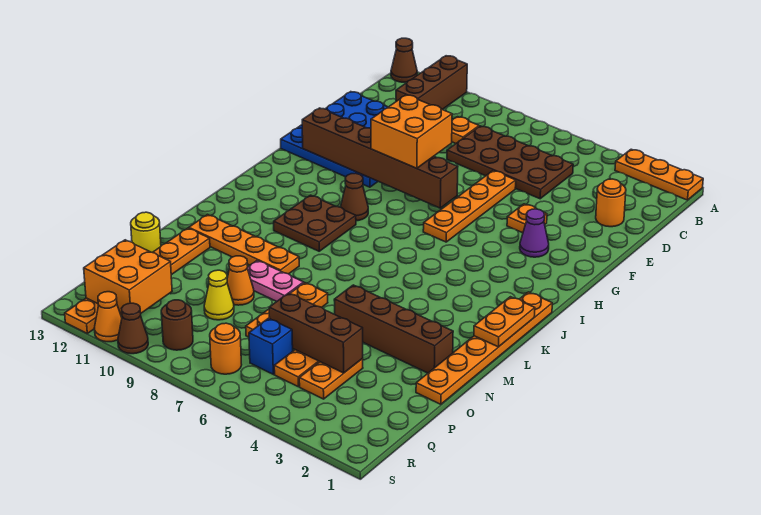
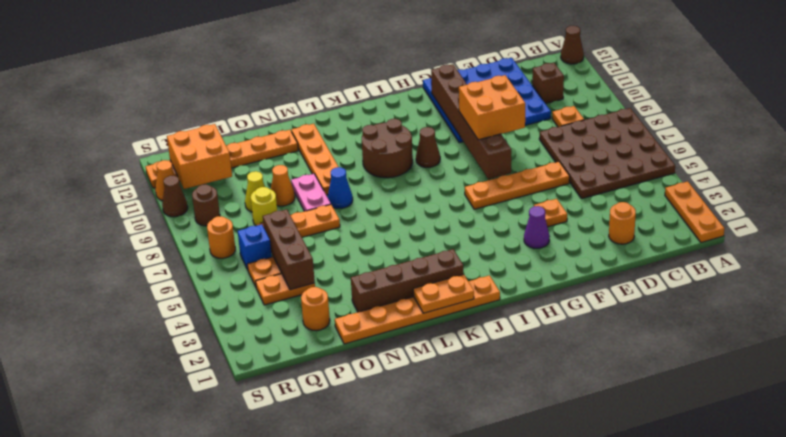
brown brick A11:C11 level 1 -> brown brick C11 level 1
brown plate C5:D8 level 1 -> brown plate A5:D8 level 1
brown plate J9:K10 level 1 -> brown round brick J9:K10 level 1
none -> blue cone M8 level 1
brown brick N2:N5 level 1 -> brown brick K2:N2 level 1
yellow round brick O13 level 1 -> yellow round brick P8 level 1
none -> orange round brick P2 level 1

